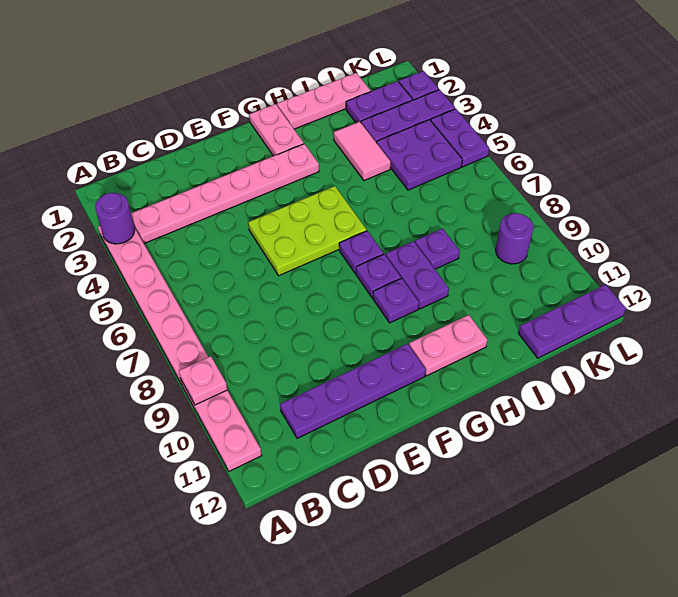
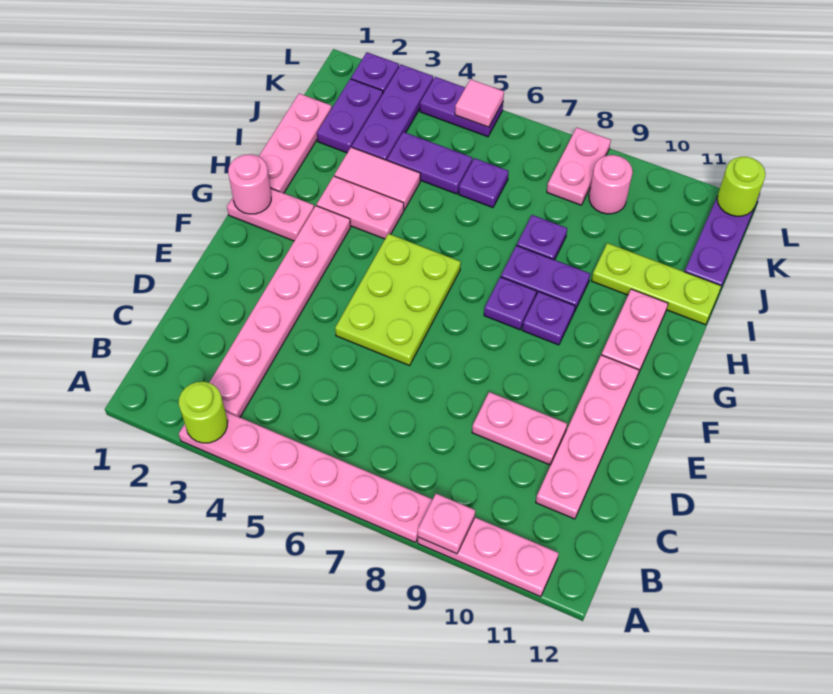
purple round brick A3 level 2 -> lime round brick A3 level 2
purple plate C11:F11 level 1 -> pink plate C11:F11 level 1
none -> pink plate D9:D10 level 1
none -> pink round brick G1 level 2
purple plate G7 level 1 -> purple plate J6 level 1
none -> pink plate H3:H4 level 1
none -> lime plate I10:I12 level 1
purple plate J4:K5 level 1 -> purple plate J4:J5 level 1
none -> pink plate K8:L8 level 1
purple round brick K9 level 1 -> pink round brick K9 level 1
none -> pink tile L5 level 2
none -> lime round brick L12 level 2

